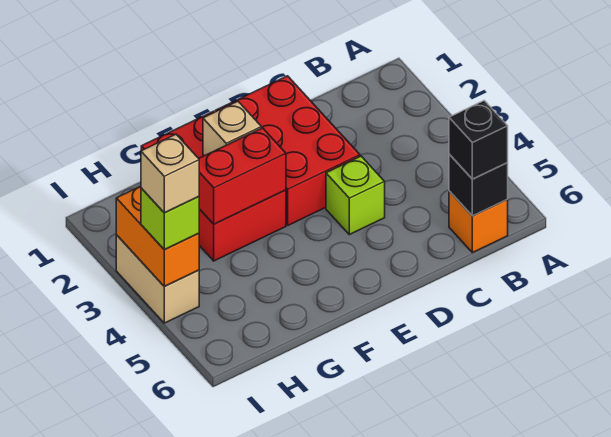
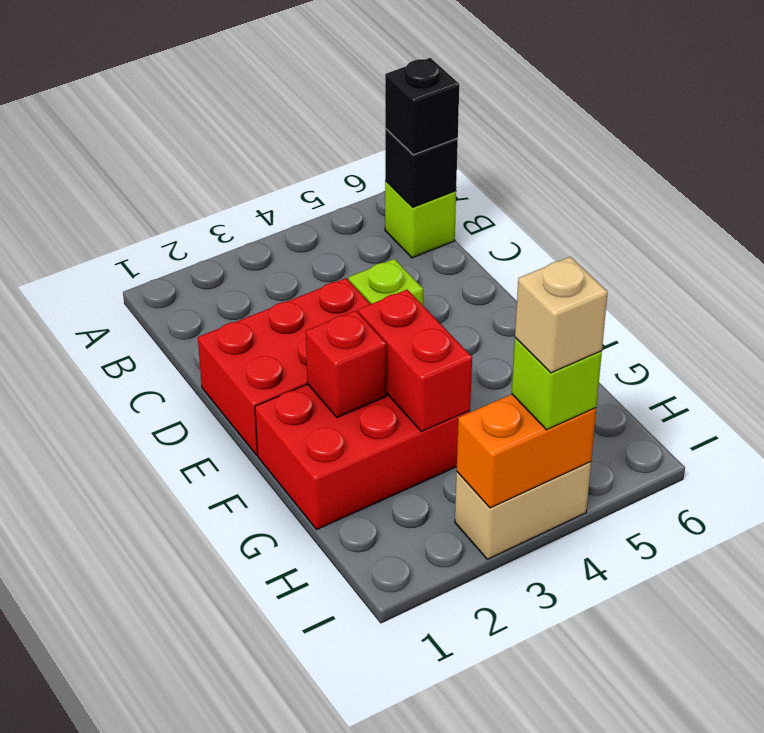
orange brick B6 level 1 -> lime brick B6 level 1
tan brick F2 level 2 -> red brick F2 level 2

